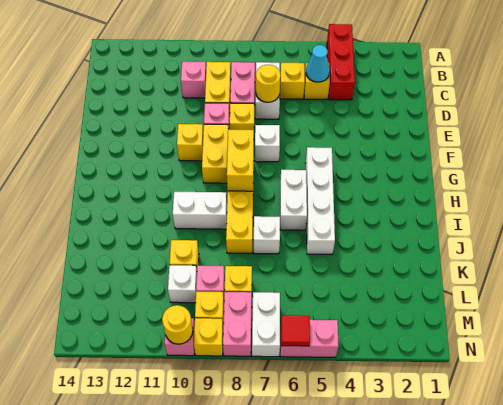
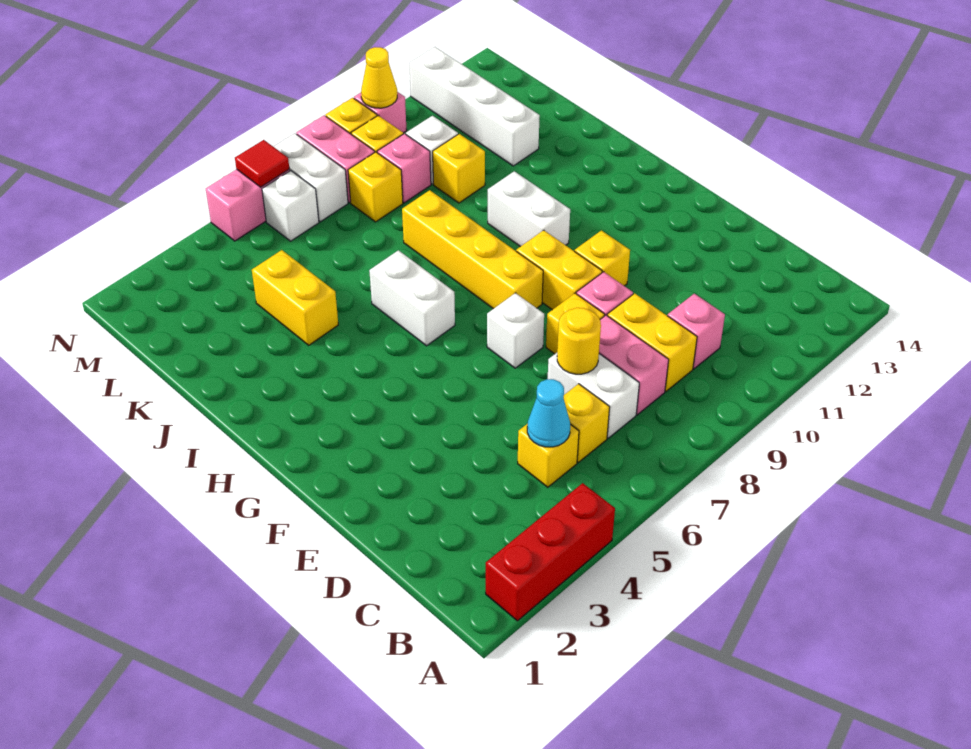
red brick A4:C4 level 1 -> red brick A2:A4 level 1
white brick G5:J5 level 1 -> white brick K12:N12 level 1
yellow brick G8:H8 level 2 -> yellow brick J4:K4 level 1
white brick I9:I10 level 1 -> white brick H10:I10 level 1
white brick J7 level 1 -> white brick M6 level 1
yellow round brick N10 level 2 -> yellow cone N10 level 2

